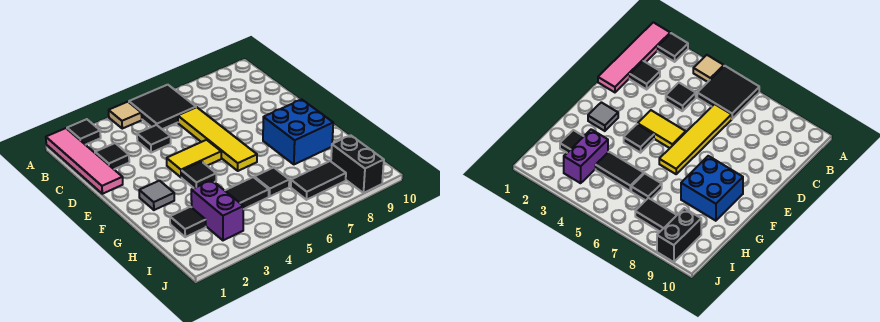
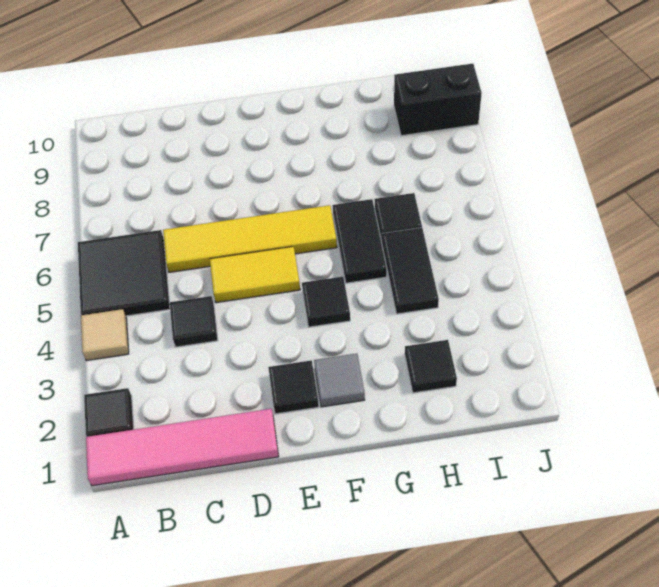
black tile C2 level 1 -> black tile E2 level 1
yellow tile E4:E5 level 1 -> yellow tile D5:E5 level 1
blue brick F8:G9 level 1 -> none
purple brick H3:I3 level 1 -> none
black tile I7:I8 level 1 -> black tile G5:G6 level 1

